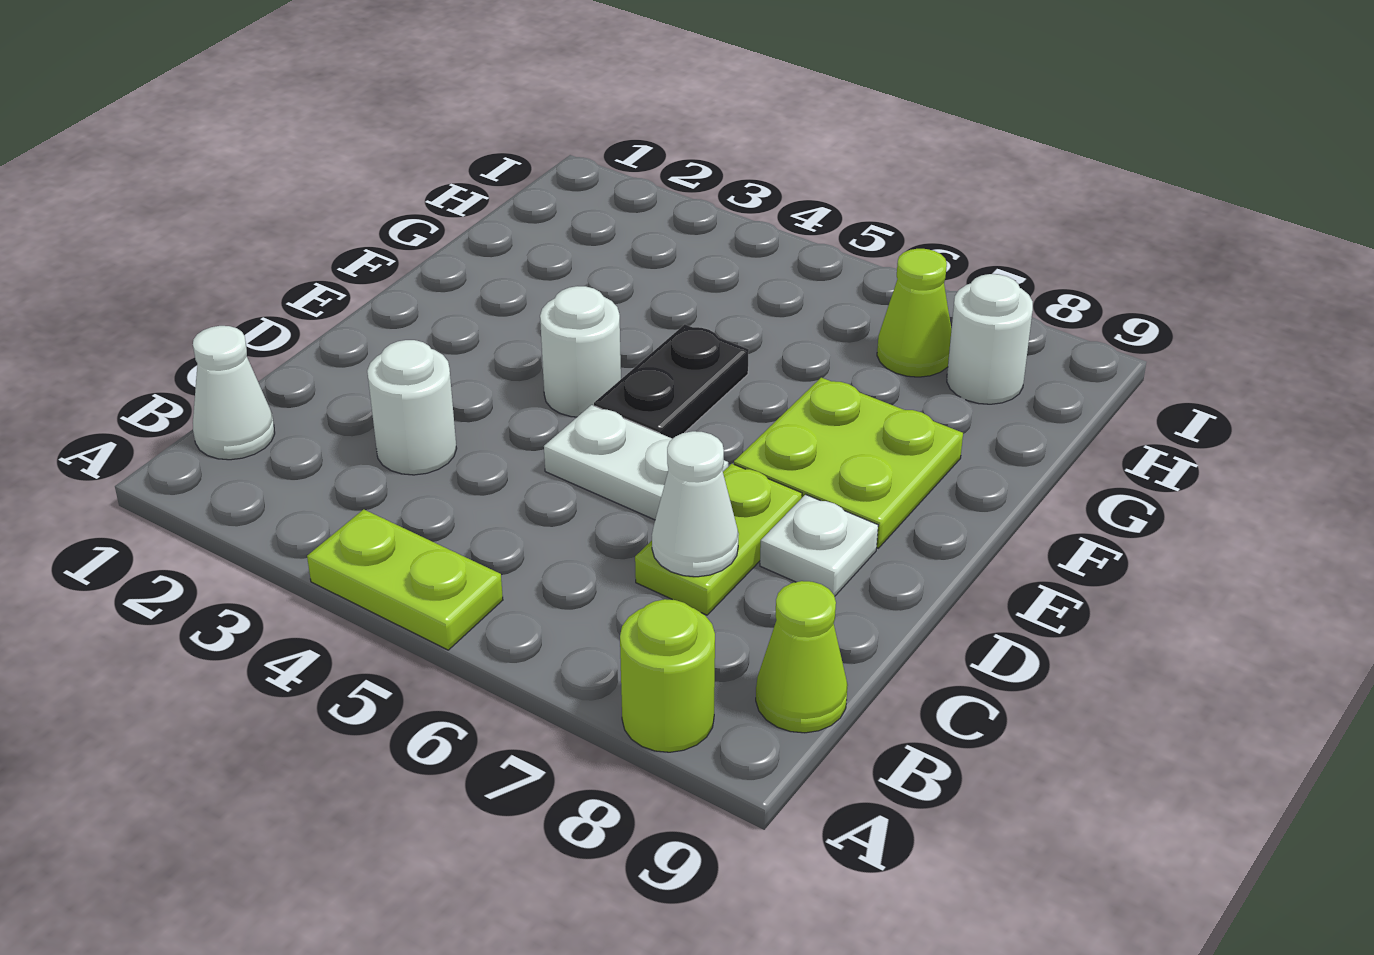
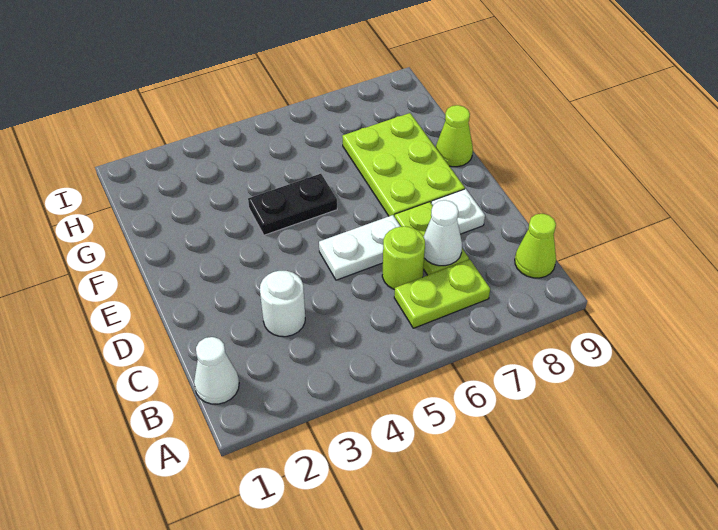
lime plate A4:A5 level 1 -> lime plate B6:B7 level 1
lime round brick A8 level 1 -> lime round brick C6 level 1
white round brick E4 level 1 -> none
black plate E5:F5 level 1 -> black plate F4:F5 level 1
lime plate E7:F8 level 1 -> lime plate E7:G8 level 1
lime cone H7 level 1 -> lime cone F9 level 1
white round brick H8 level 1 -> none

